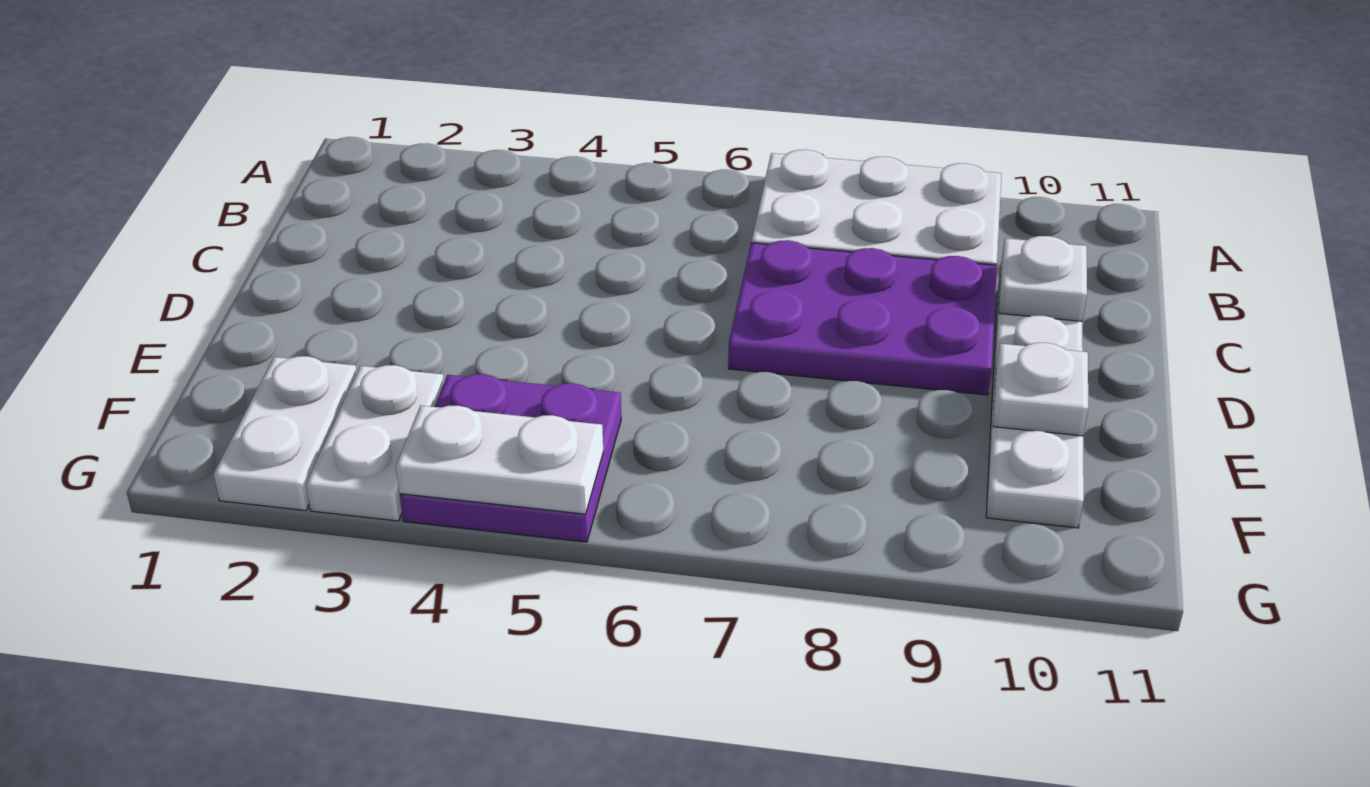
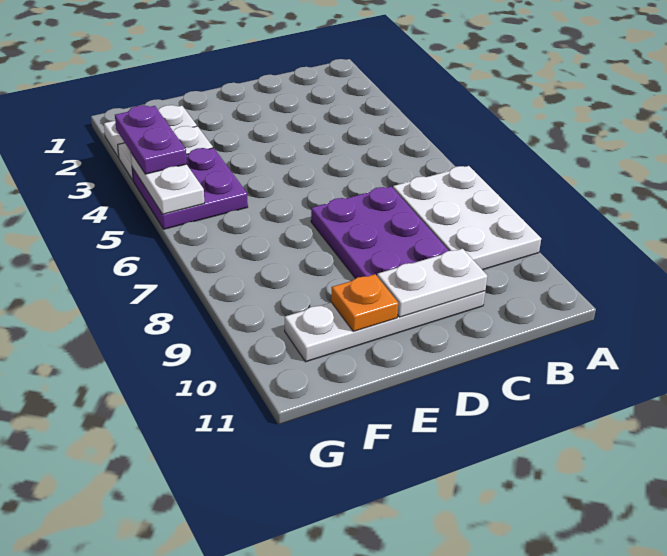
white plate C10 level 2 -> white plate C10:D10 level 2
white plate E10 level 2 -> orange plate E10 level 2
none -> purple plate G3:G4 level 3

